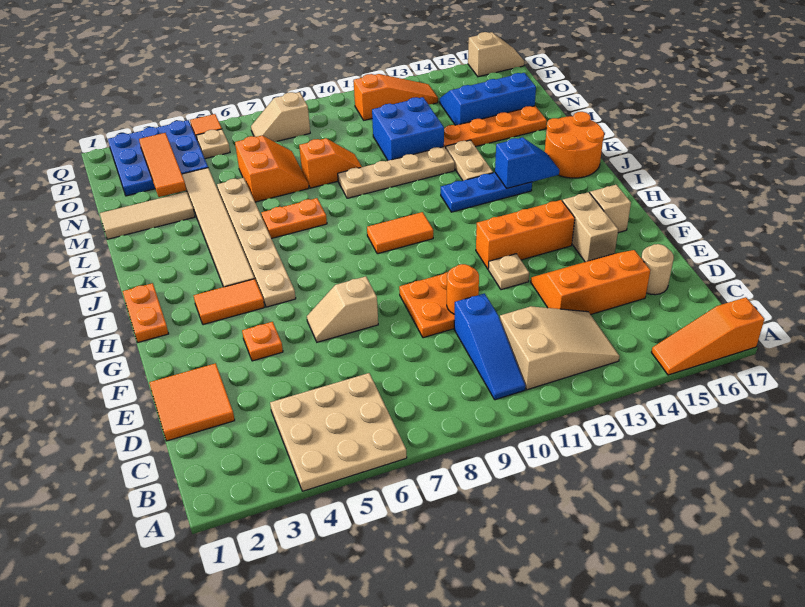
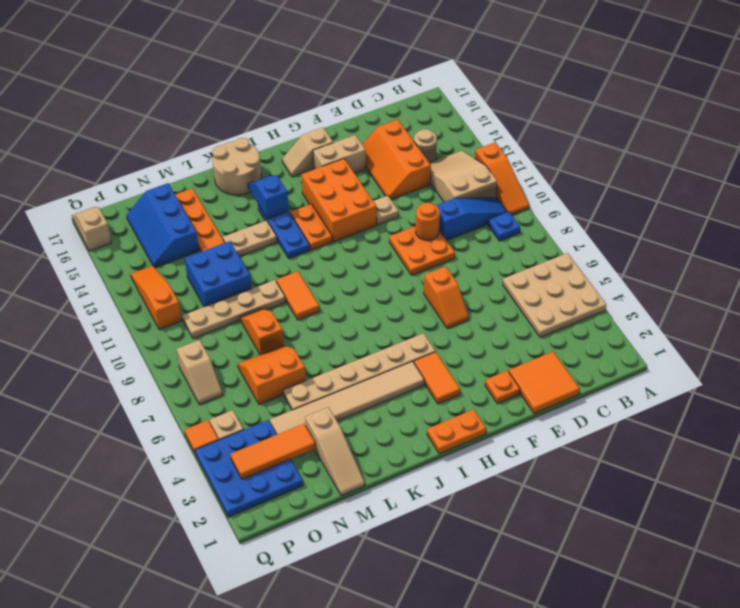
orange slope A15:A17 level 1 top 17 -> orange slope A10:A12 level 1 top 12
none -> blue plate B9 level 1
tan round brick D16 level 1 -> tan round brick C14 level 1
orange plate F4 level 1 -> orange plate F2 level 1
tan slope F6:F7 level 1 top 7 -> orange slope F6:F7 level 1 top 7
orange brick G12:G14 level 1 -> orange brick G12:H14 level 1
orange tile I9:I10 level 1 -> orange tile K9:K10 level 1
orange round brick J16:K17 level 1 -> tan round brick J16:K17 level 1
orange plate K6:K7 level 1 -> orange plate I12:I13 level 1
tan plate L9:L12 level 1 -> tan plate L10:O10 level 1
tan tile M1:M3 level 1 -> tan slope M1:M3 level 1 top 3

